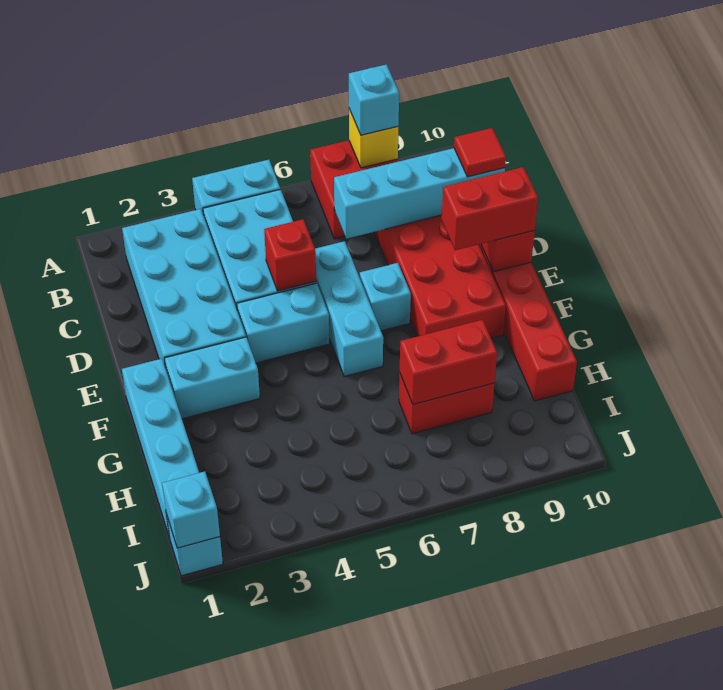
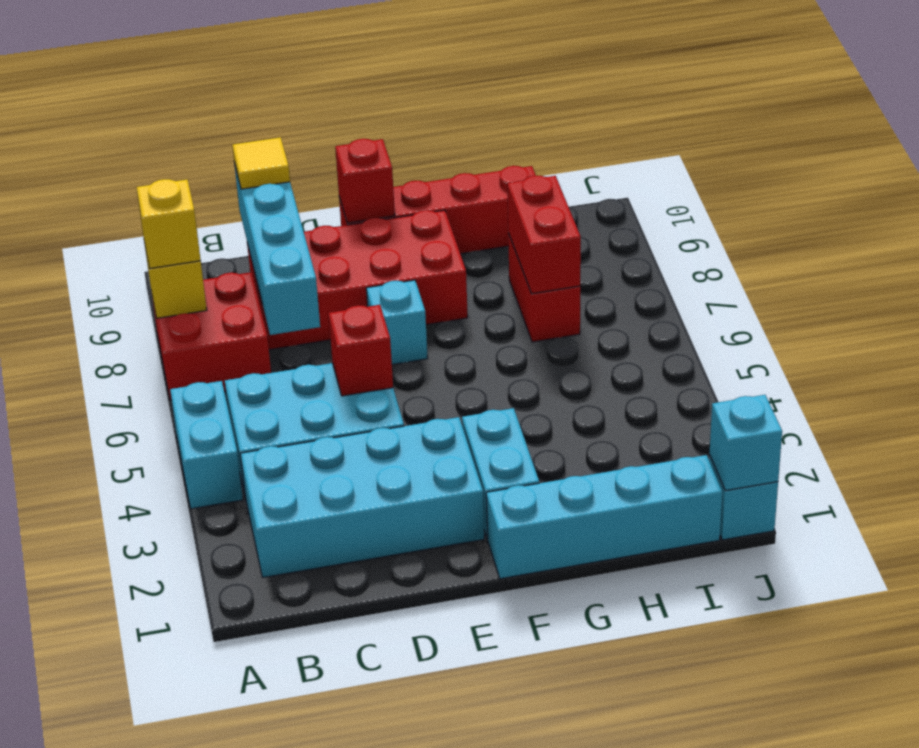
cyan brick A8 level 3 -> yellow brick A8 level 3
red tile C10 level 3 -> yellow tile C10 level 3
cyan brick D6:F6 level 1 -> none
cyan brick E4:E5 level 1 -> none
red brick E9:E10 level 3 -> none

